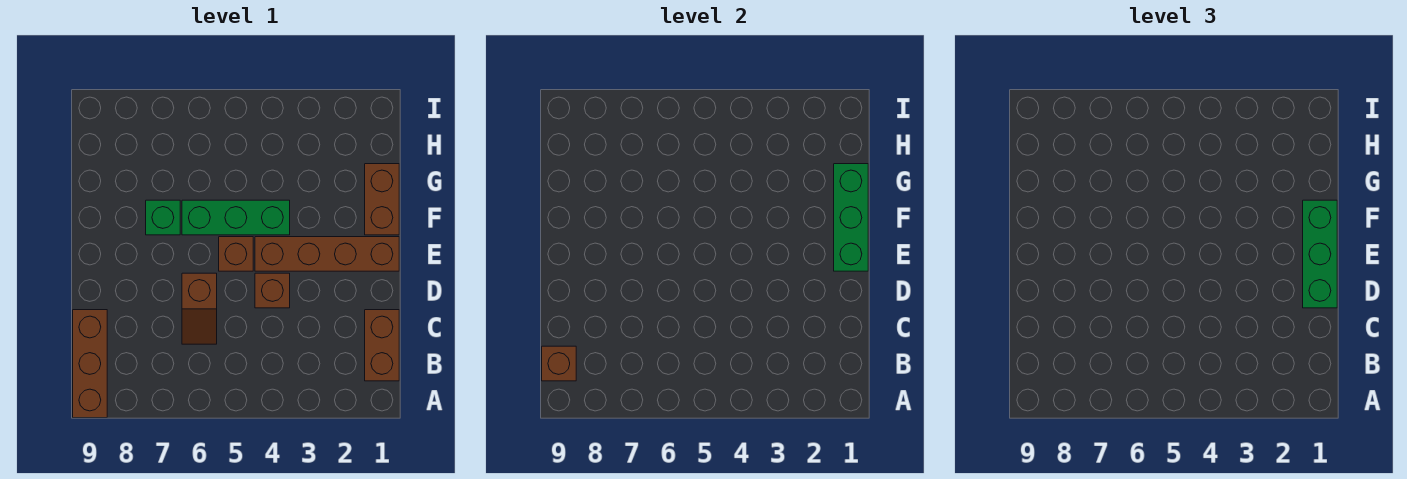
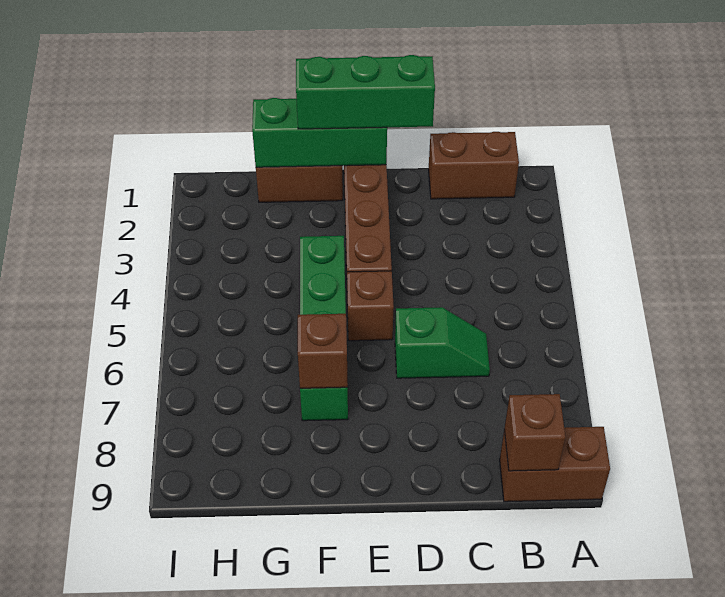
brown brick A9:C9 level 1 -> brown brick A9:B9 level 1
brown slope C6:D6 level 1 top D -> green slope C6:D6 level 1 top D
brown brick D4 level 1 -> brown brick F7 level 2

